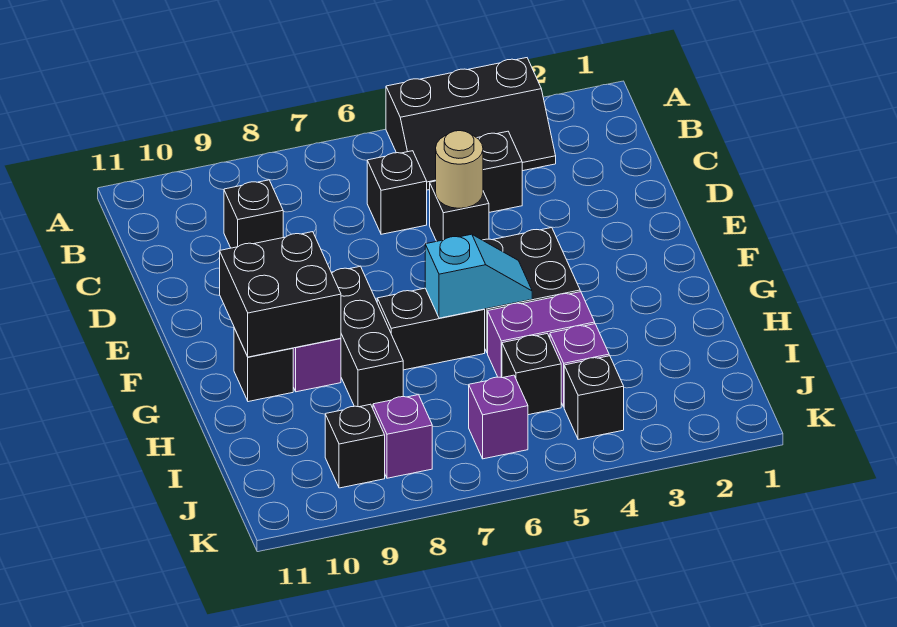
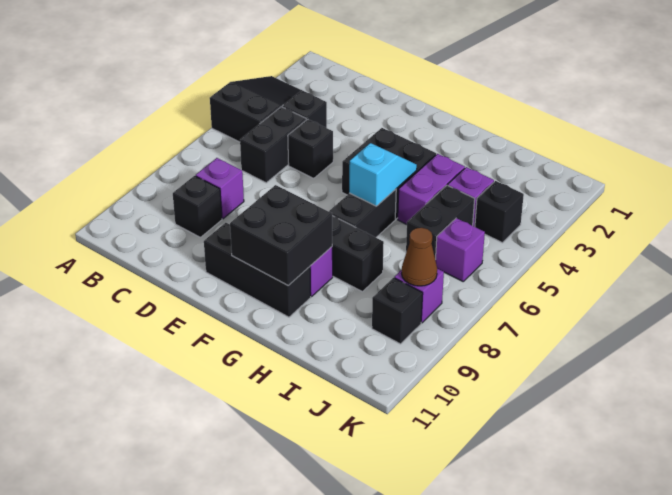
black slope A3:B5 level 1 top A -> black slope A3:B5 level 1 top 5
black brick C6 level 1 -> black brick C5:C6 level 1
none -> purple brick C8 level 1
tan round brick D5 level 2 -> none
black brick G10 level 1 -> black brick E10:G10 level 1
black brick I5 level 1 -> black brick I5:I6 level 1
none -> brown cone J8 level 2

